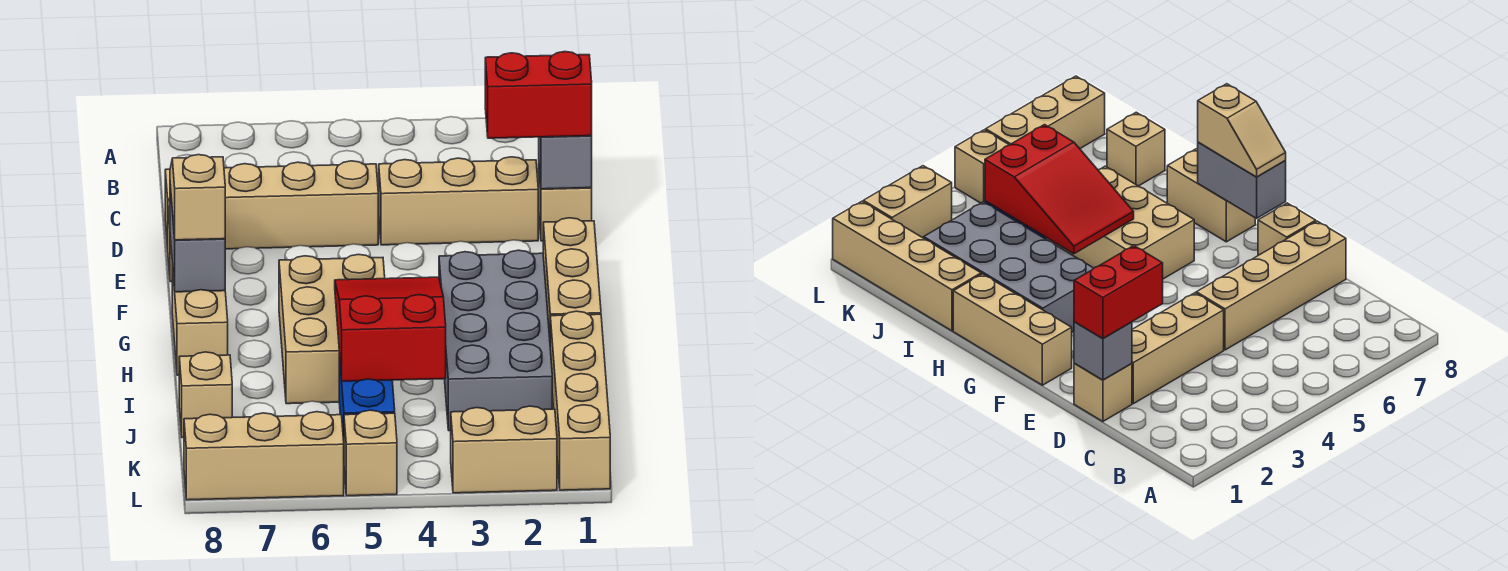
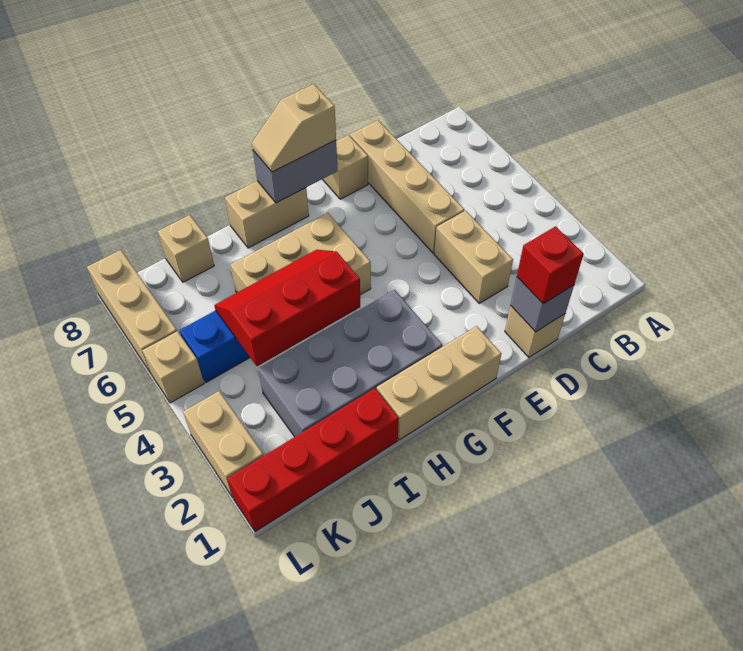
red brick D1:D2 level 3 -> red brick D1 level 3
tan brick D2:D4 level 1 -> tan brick D3:D4 level 1
tan slope F8:G8 level 3 top G -> tan slope F8:G8 level 3 top F
red slope H4:J5 level 2 top J -> red slope H4:J5 level 2 top 4
tan brick I1:L1 level 1 -> red brick I1:L1 level 1

